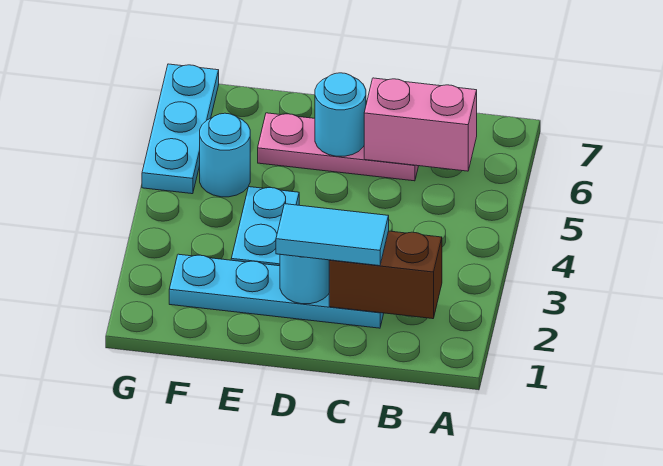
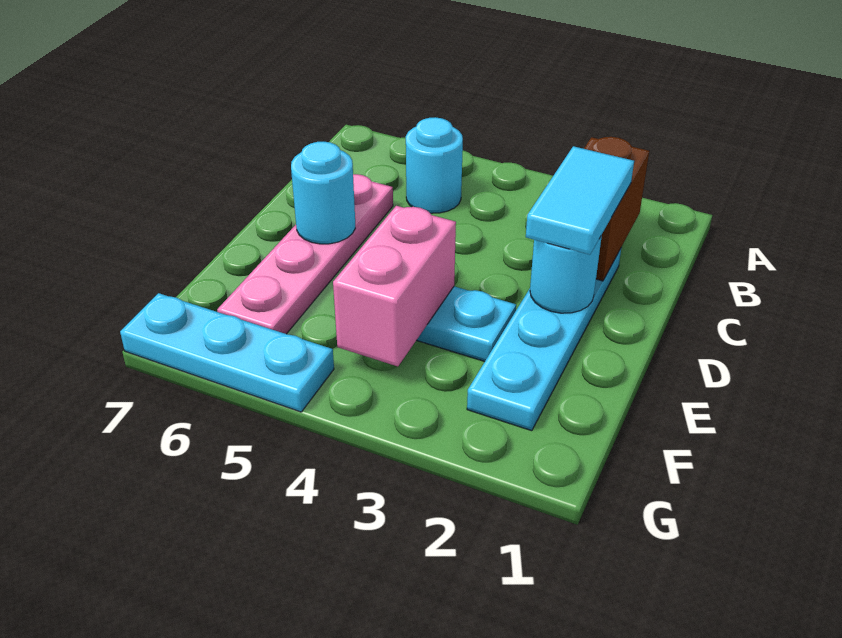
pink brick B6:C6 level 2 -> pink brick E4:F4 level 2
pink plate C6:E6 level 1 -> pink plate C6:F6 level 1
cyan round brick F5 level 1 -> cyan round brick B5 level 1

